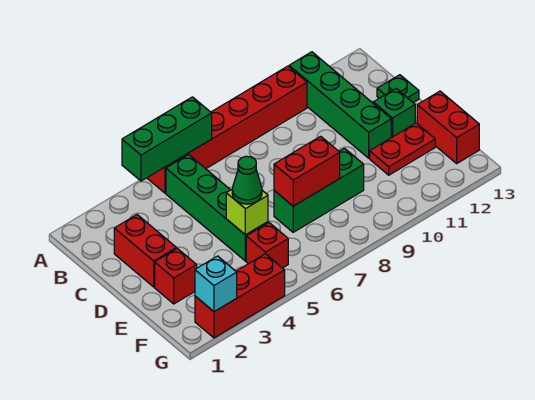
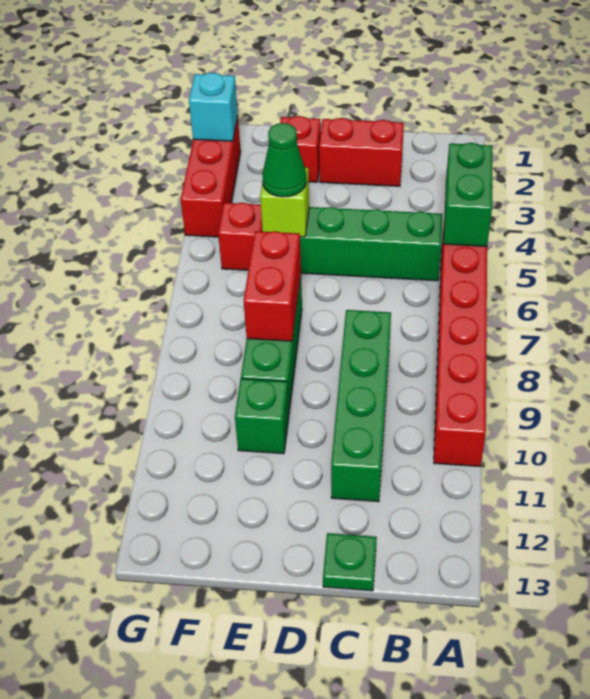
green brick A4:A6 level 2 -> green brick A4:A5 level 2
green brick A11:D11 level 1 -> green brick C8:C11 level 1
green brick D12 level 1 -> green brick E10 level 1
red plate E11:E12 level 1 -> none
red brick E13:F13 level 1 -> none

